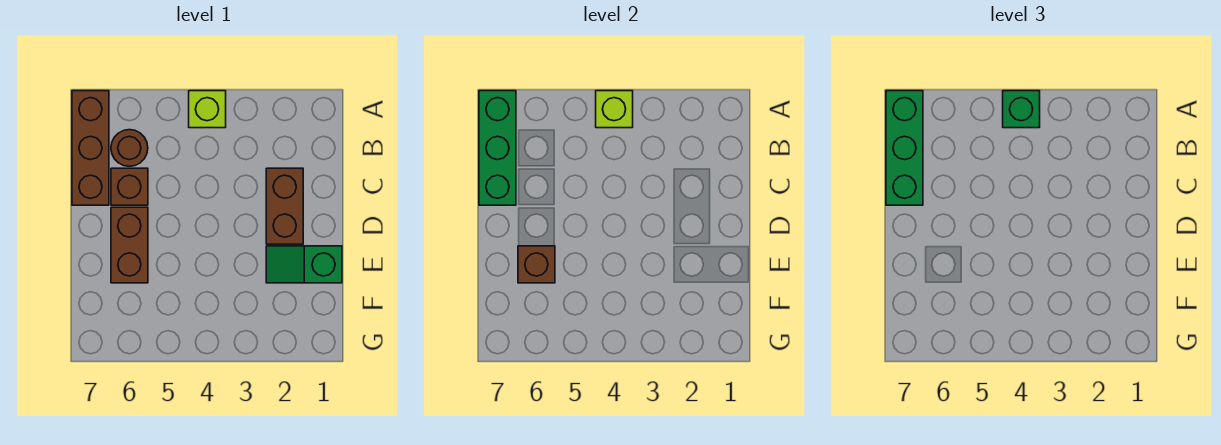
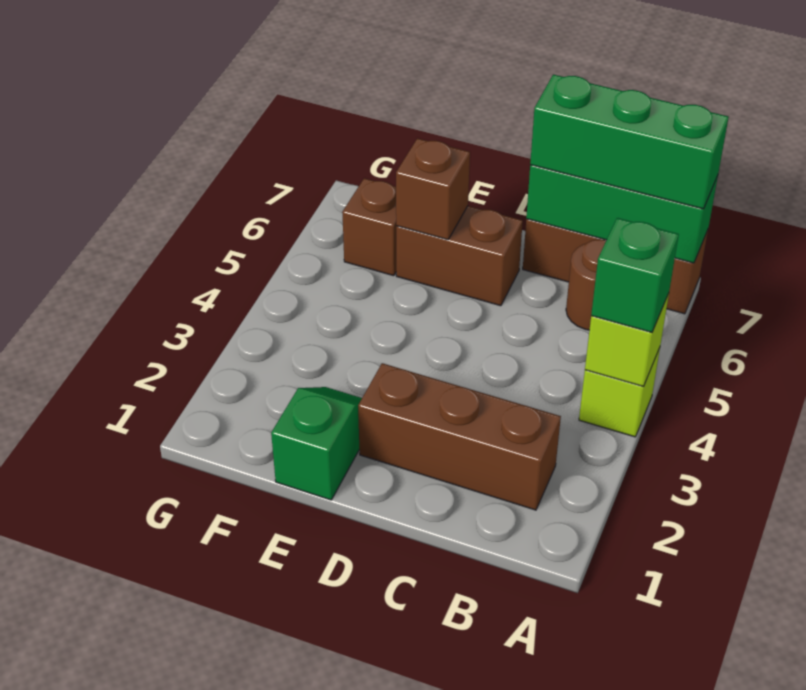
brown brick C2:D2 level 1 -> brown brick B2:D2 level 1
brown brick C6 level 1 -> brown brick F6 level 1

